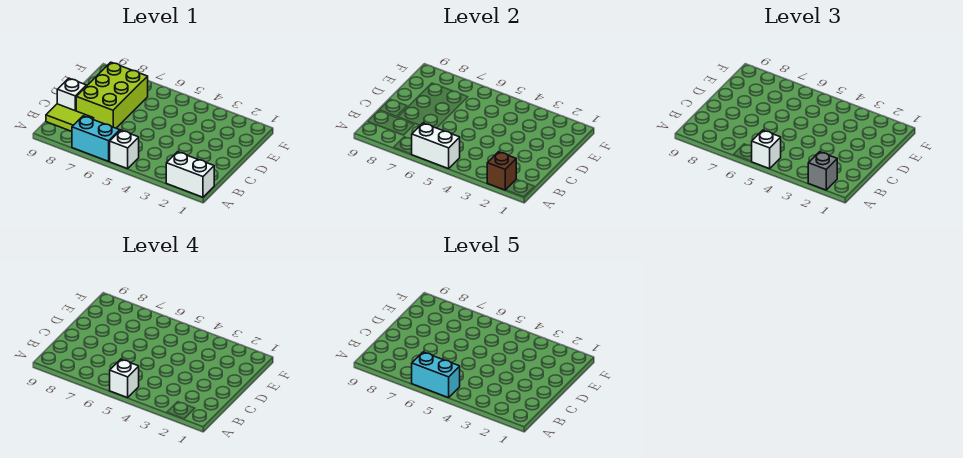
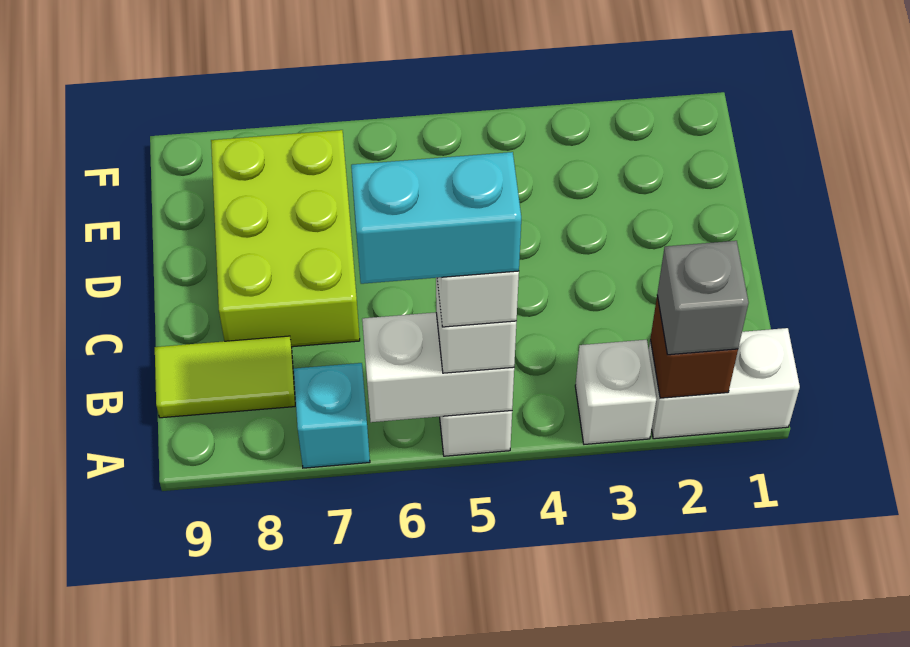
cyan brick A6:A7 level 1 -> cyan brick A7 level 1
white brick C9 level 1 -> white brick A3 level 1

